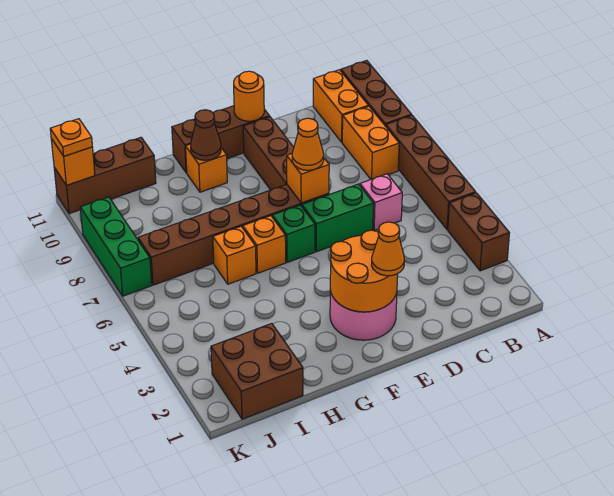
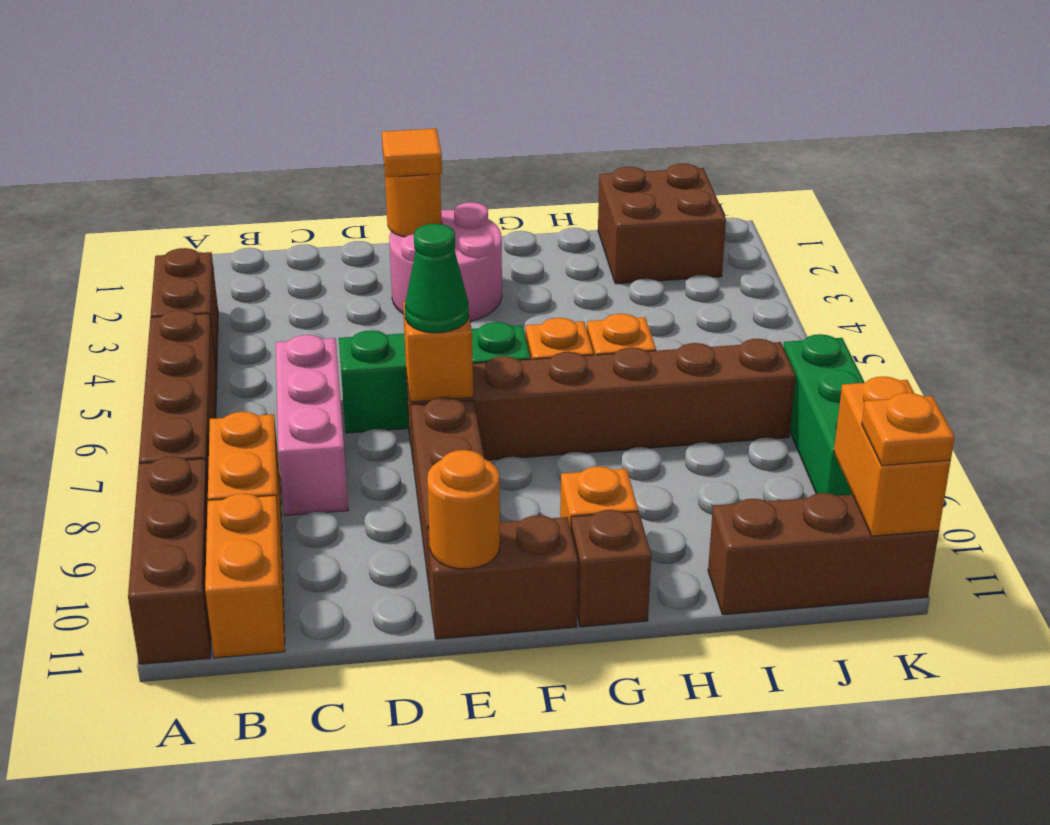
pink brick C6 level 1 -> pink brick C6:C8 level 1
orange round brick E2:F3 level 2 -> orange round brick E2 level 2
orange cone E2 level 3 -> orange tile E2 level 3
orange cone E7 level 3 -> green cone E7 level 3
brown cone G10 level 2 -> none
orange brick K11 level 2 -> orange brick K10:K11 level 2

